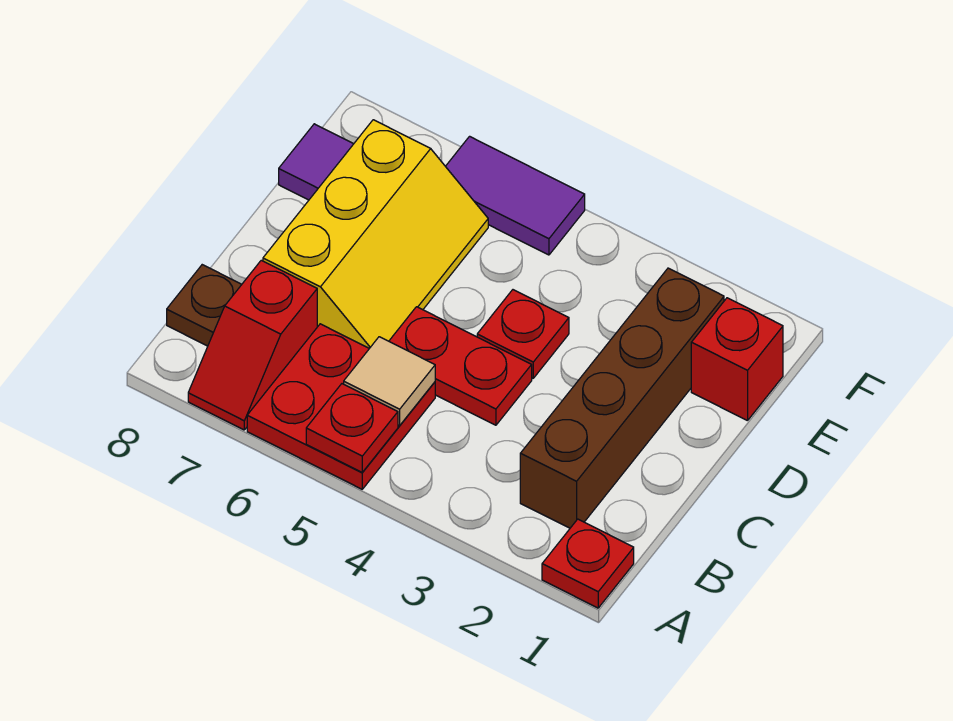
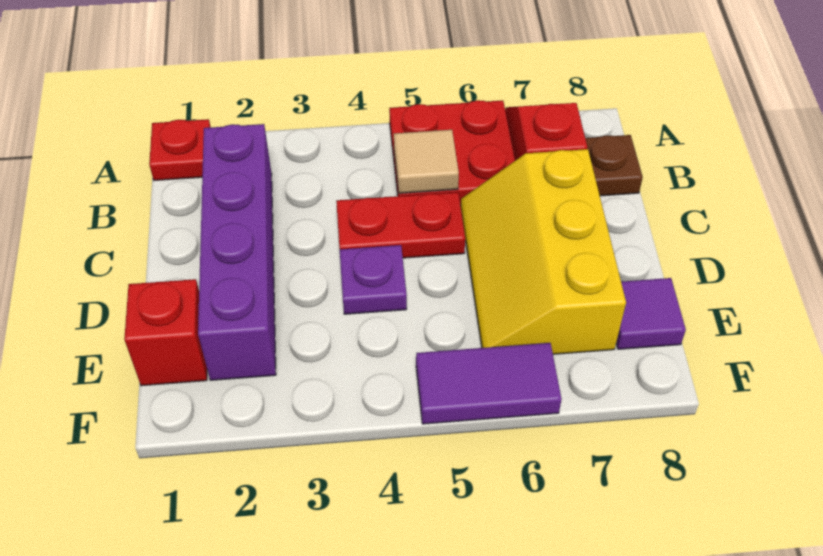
red plate A5 level 2 -> none
brown brick B2:E2 level 1 -> purple brick B2:E2 level 1
red plate D4 level 1 -> purple plate D4 level 1

